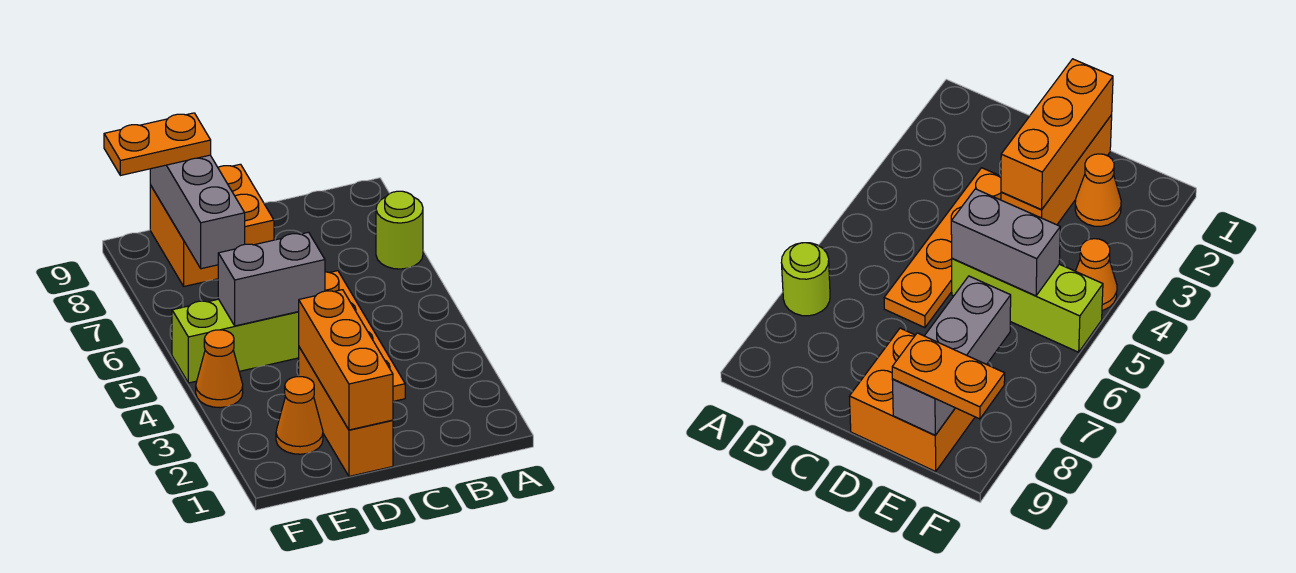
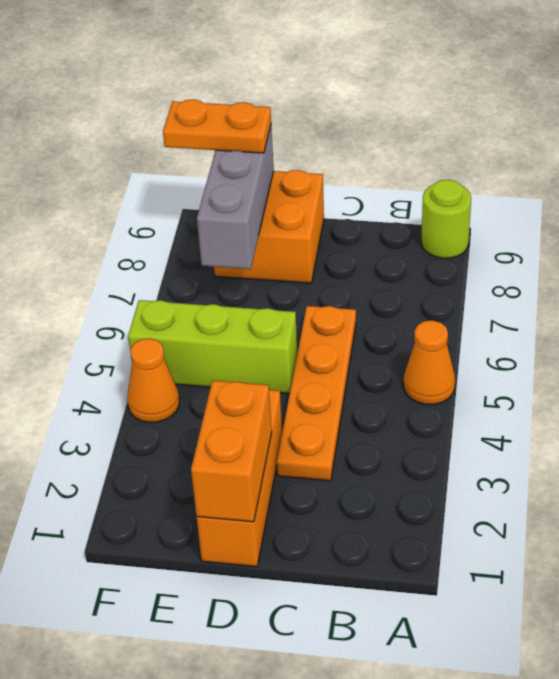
lime round brick A7 level 1 -> lime round brick A9 level 1
orange brick D1:D3 level 2 -> orange brick D1:D2 level 2
grey brick D5:E5 level 2 -> none
orange cone E2 level 1 -> orange cone A5 level 1

